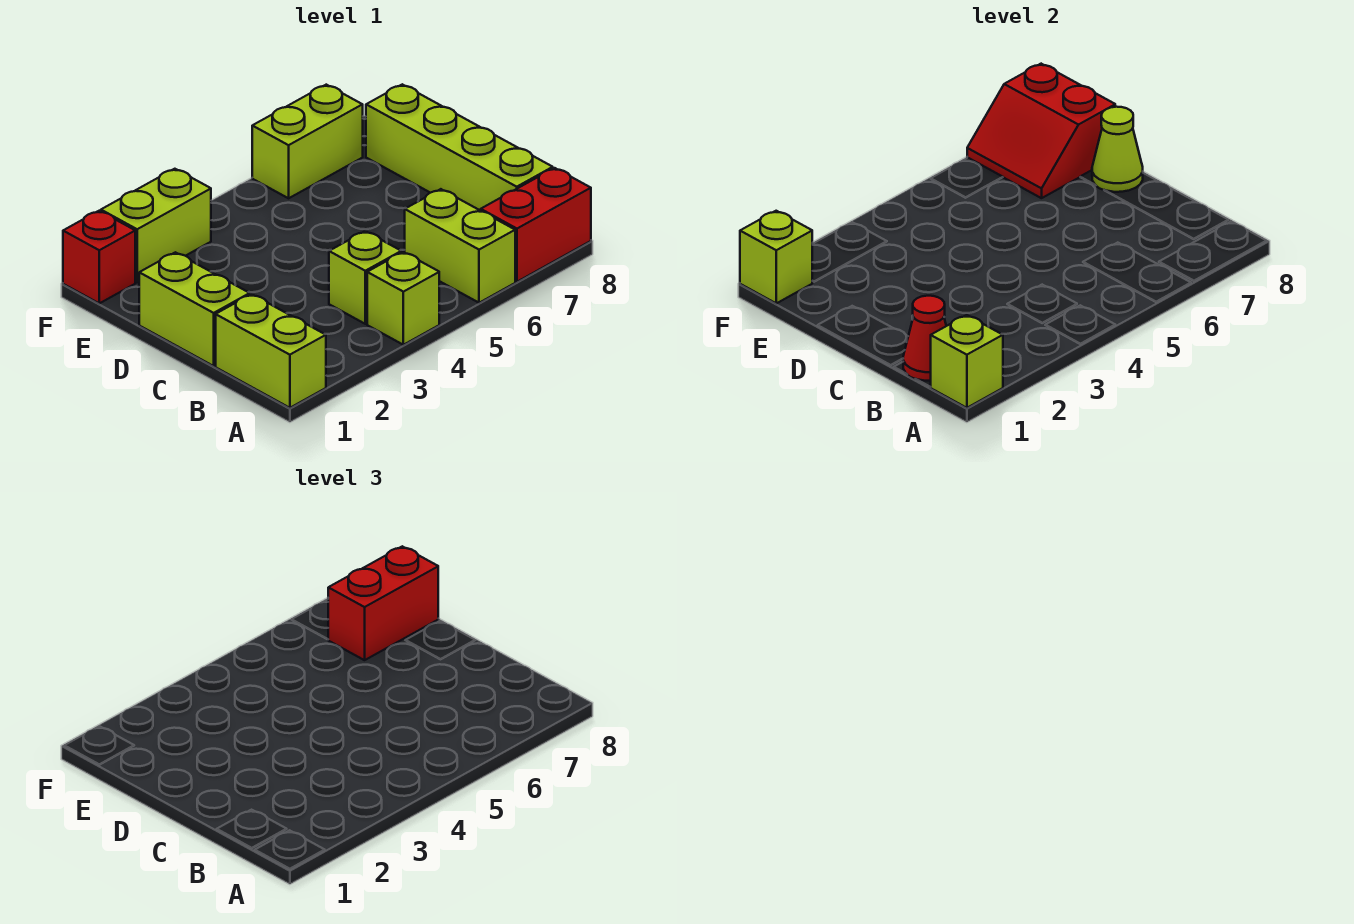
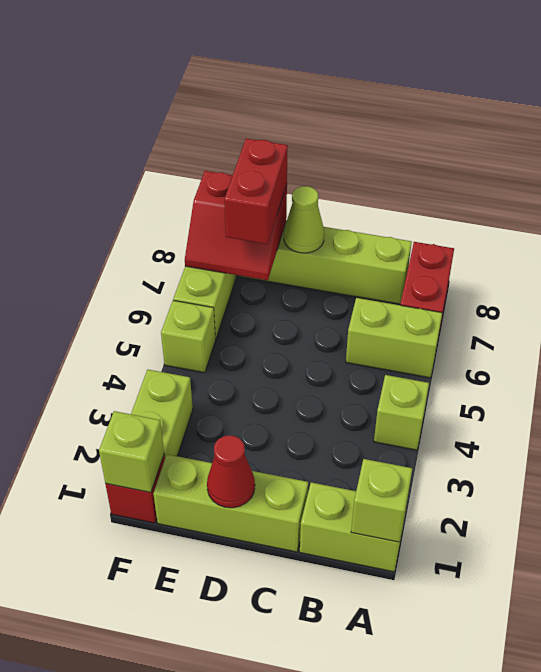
red cone B1 level 2 -> red cone D1 level 2
lime brick B4 level 1 -> lime brick F5 level 1
lime brick C1:D1 level 1 -> lime brick C1:E1 level 1

